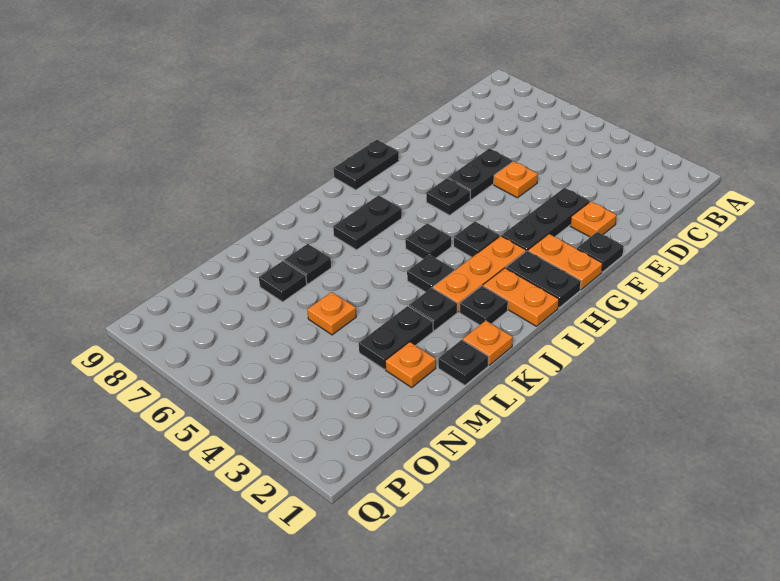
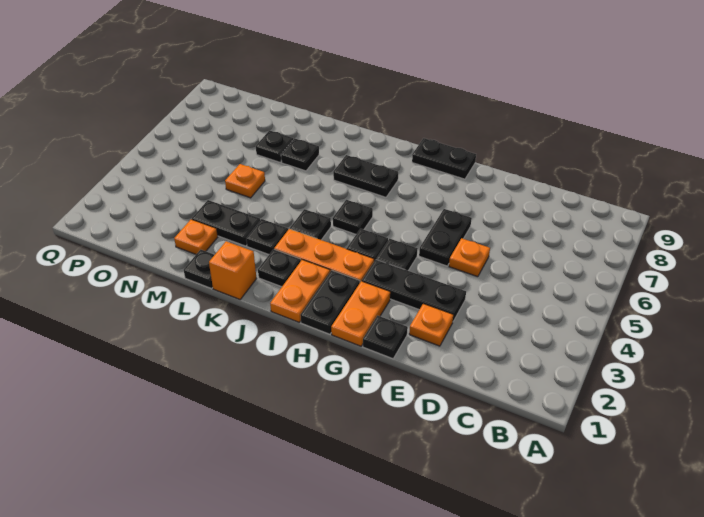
black plate E6:F6 level 1 -> black plate F5:F6 level 1
black plate G6 level 1 -> black plate G4 level 1
orange plate K1 level 1 -> orange brick K1 level 1

